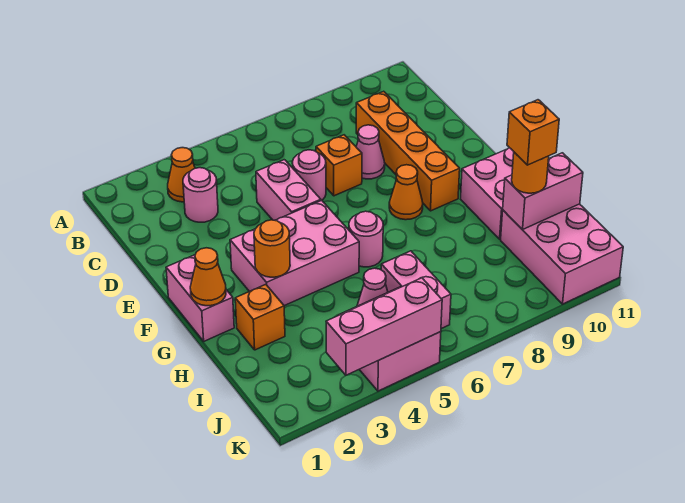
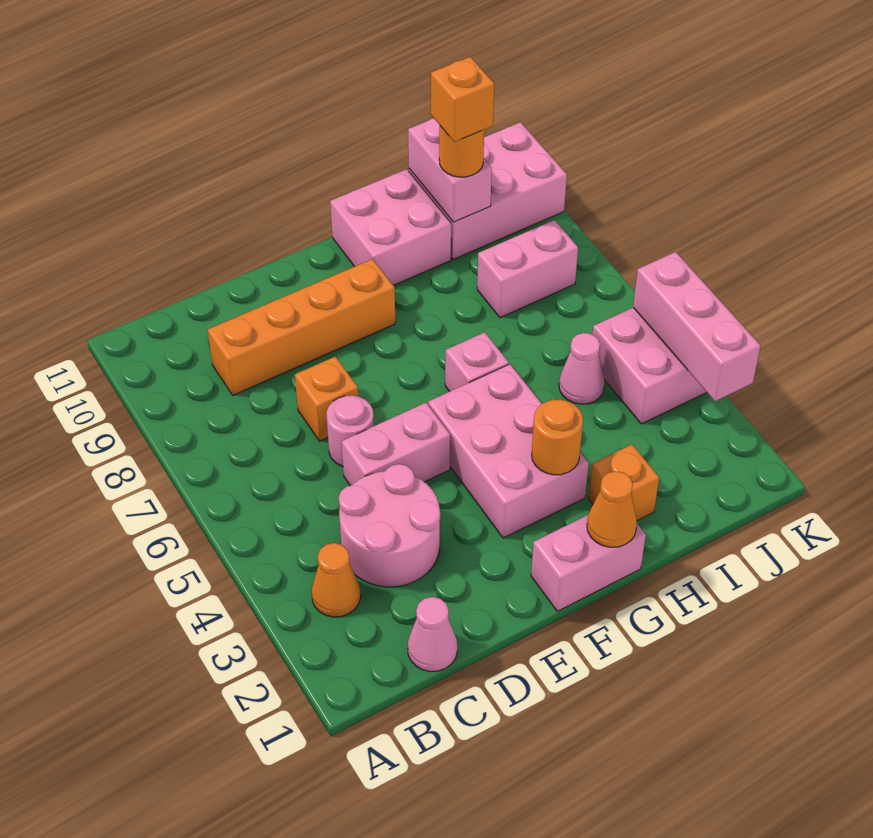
pink round brick C3 level 1 -> pink round brick C3:D4 level 1
pink cone D8 level 1 -> pink cone C1 level 1
orange cone F8 level 1 -> none
pink round brick G6 level 1 -> pink brick G6 level 1
pink brick I6:J6 level 1 -> pink brick I8:J8 level 1

